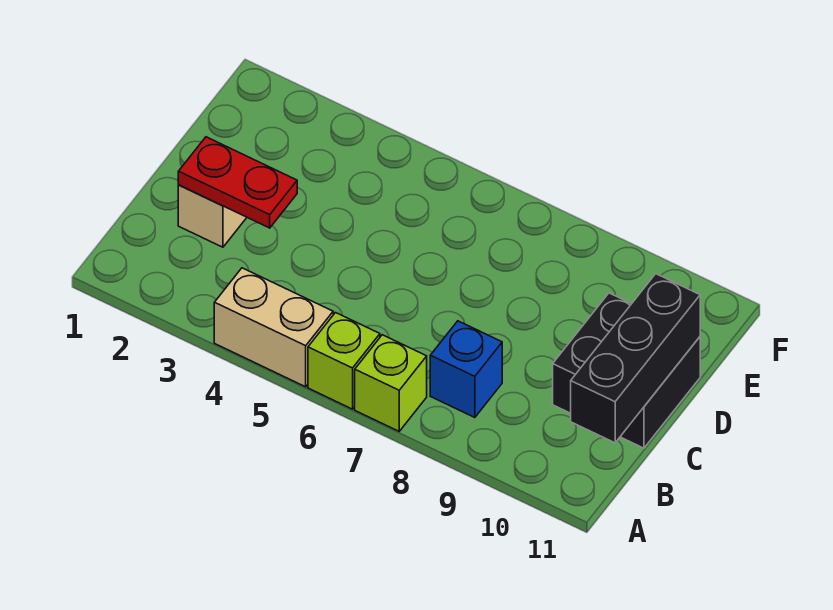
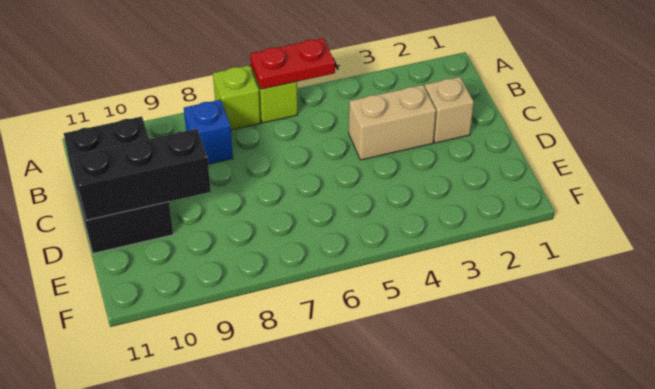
tan brick A4:A5 level 1 -> tan brick C3:C4 level 1
black brick B11:D11 level 2 -> black brick D9:D11 level 2
red plate C2:C3 level 2 -> red plate A5:A6 level 2
black brick C10:D11 level 1 -> black brick B10:D11 level 1

